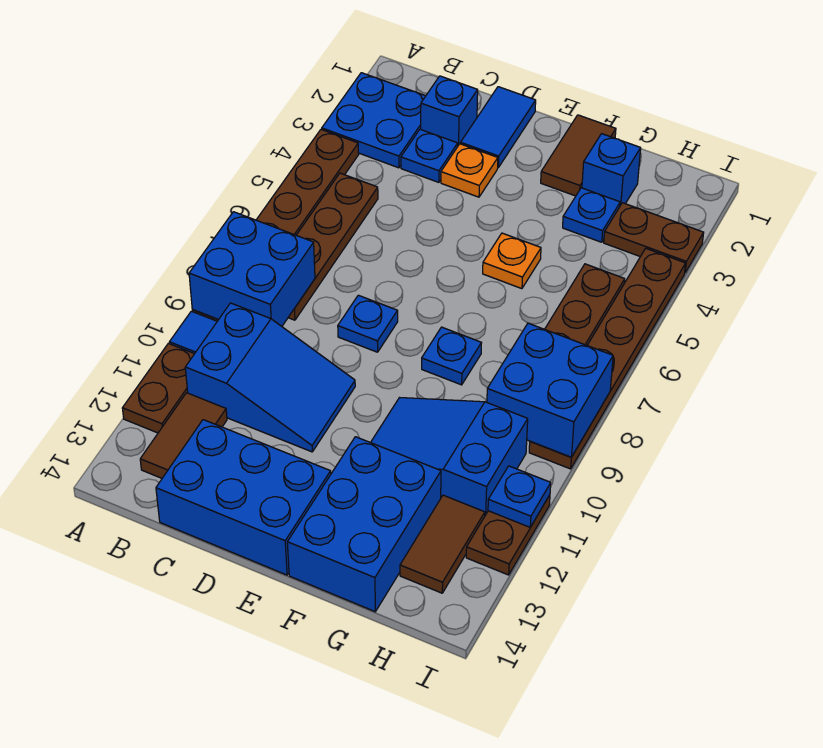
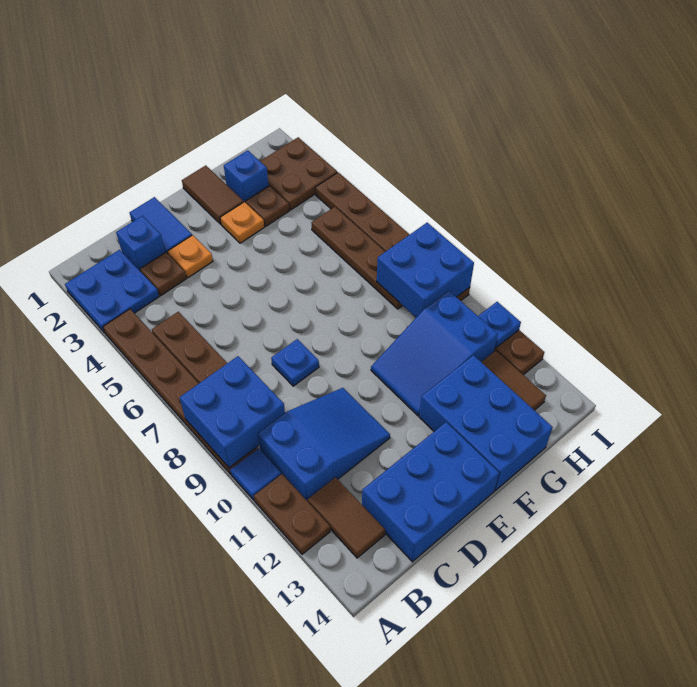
blue plate C3 level 1 -> brown plate C3 level 1
orange plate F5 level 1 -> orange plate F3 level 1
blue plate F8 level 1 -> none
blue plate G3 level 1 -> brown plate G3 level 1
brown plate H3:I3 level 1 -> brown plate H2:I3 level 1

